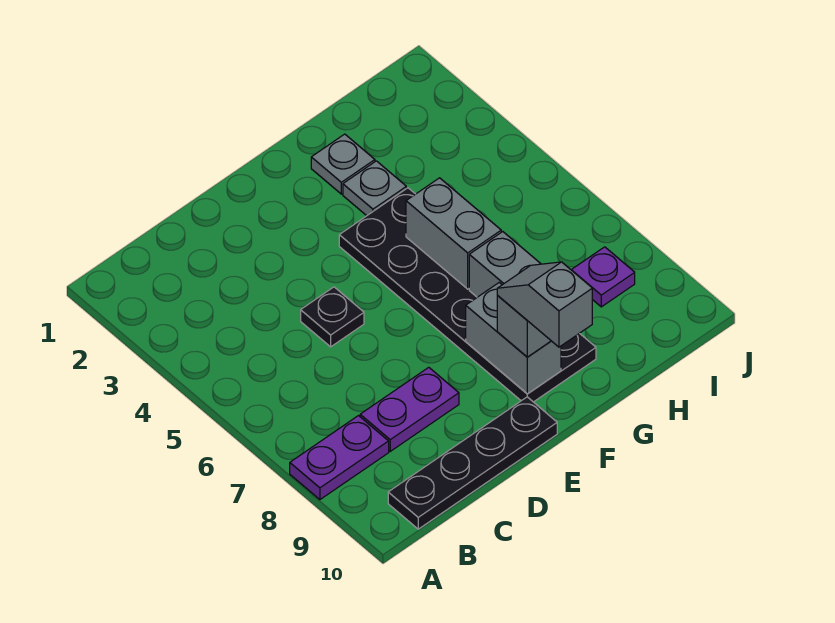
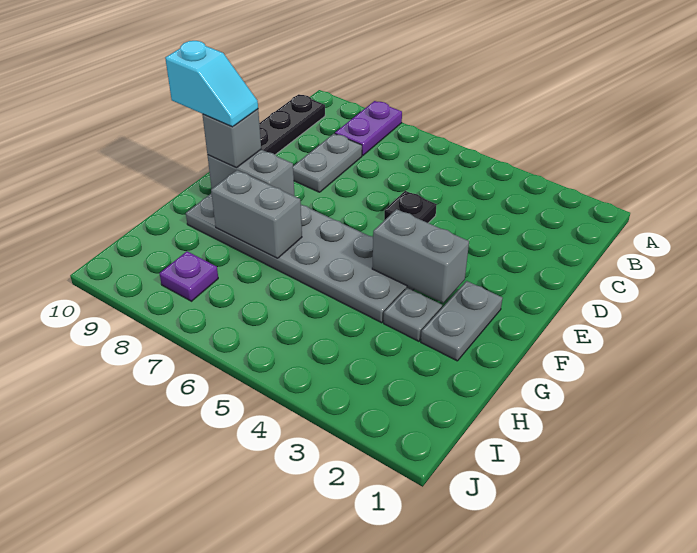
purple plate C8:D8 level 1 -> grey plate C8:D8 level 1
black plate F4:G9 level 1 -> grey plate F4:G9 level 1
grey slope F9:F10 level 4 top 10 -> cyan slope F9:F10 level 4 top 10
grey plate G2 level 1 -> grey plate F2:G2 level 1
grey brick G5:G6 level 2 -> grey brick F3:F4 level 2

